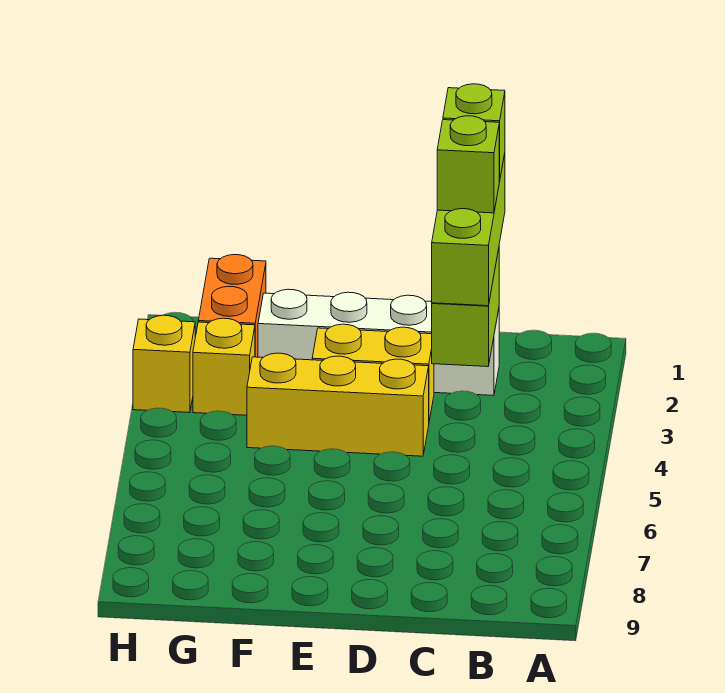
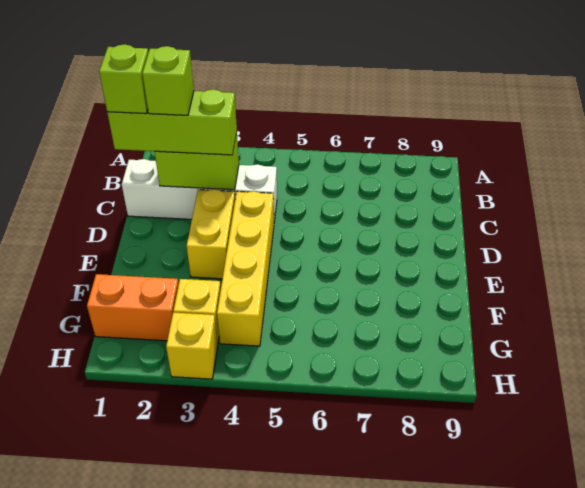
white brick C2:F2 level 1 -> white brick C1:C4 level 1
yellow brick D4:F4 level 1 -> yellow brick D4:G4 level 1

